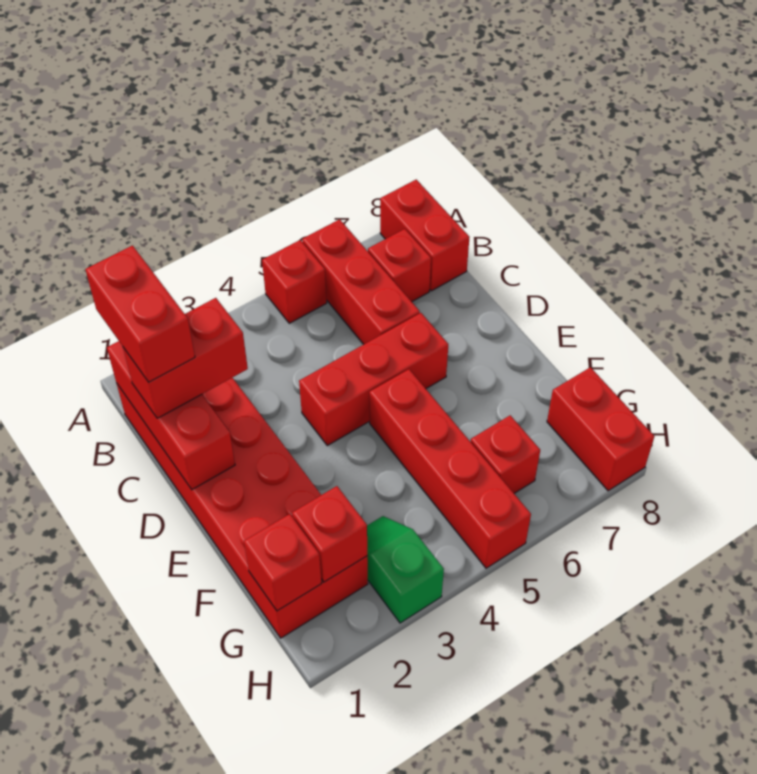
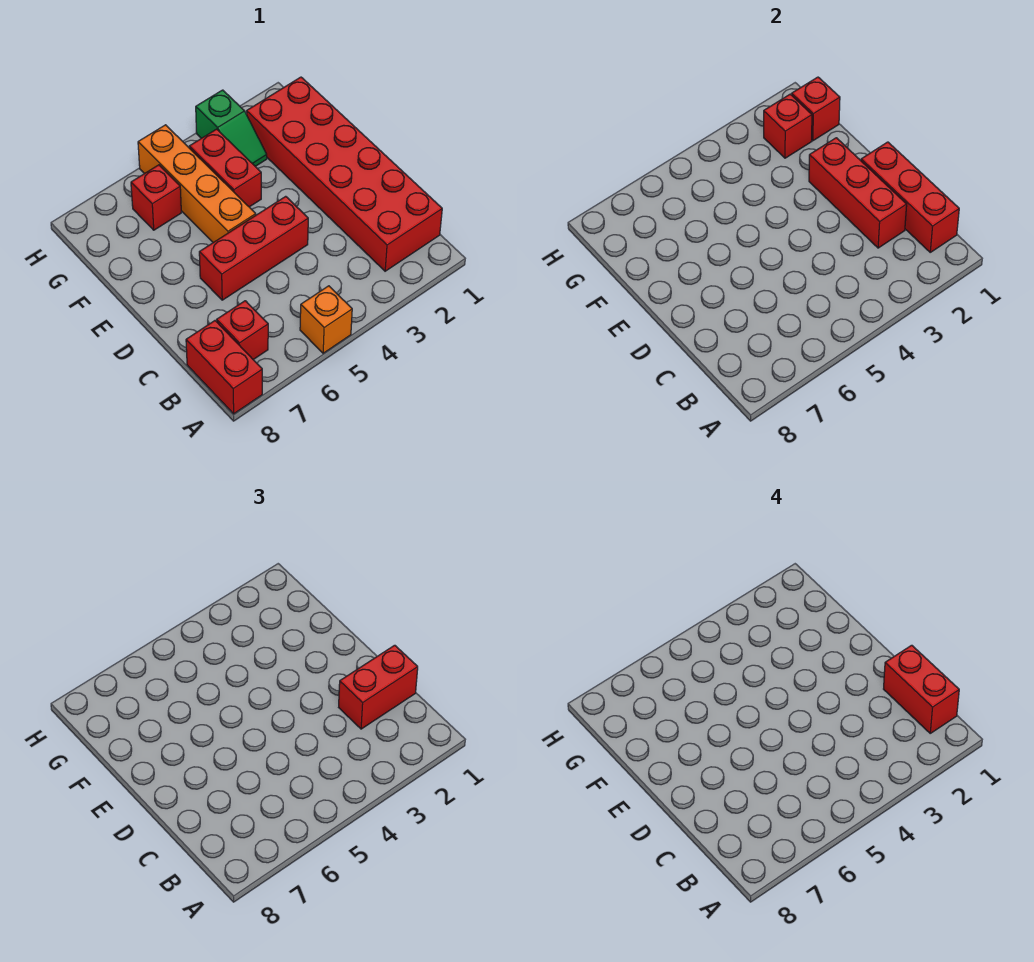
red brick A5 level 1 -> orange brick A5 level 1
red brick A6:C6 level 1 -> red brick C2:E2 level 2
red brick E5:H5 level 1 -> orange brick E5:H5 level 1
red brick G8:H8 level 1 -> red brick F4:G4 level 1

